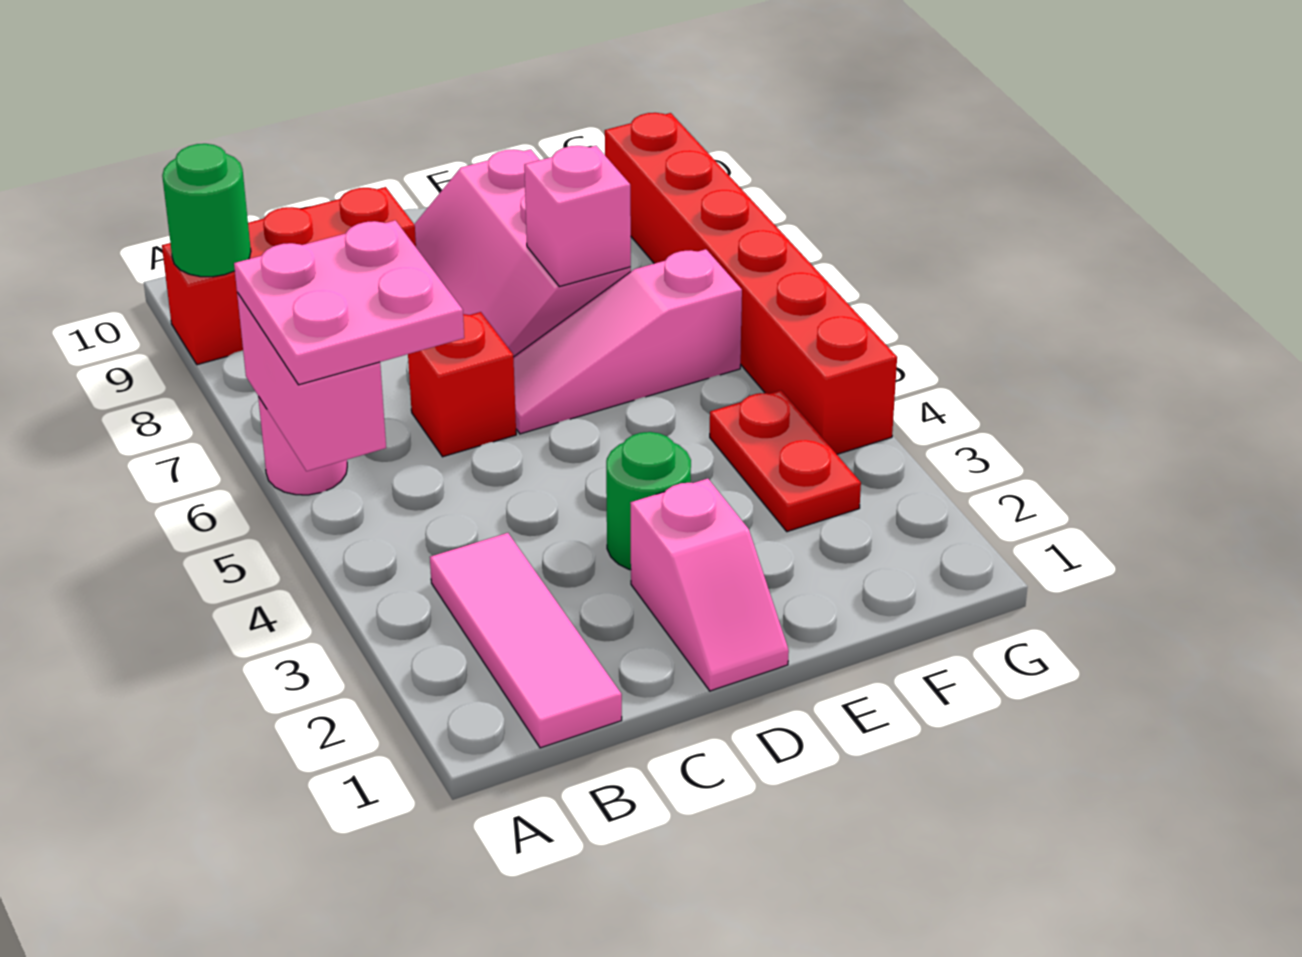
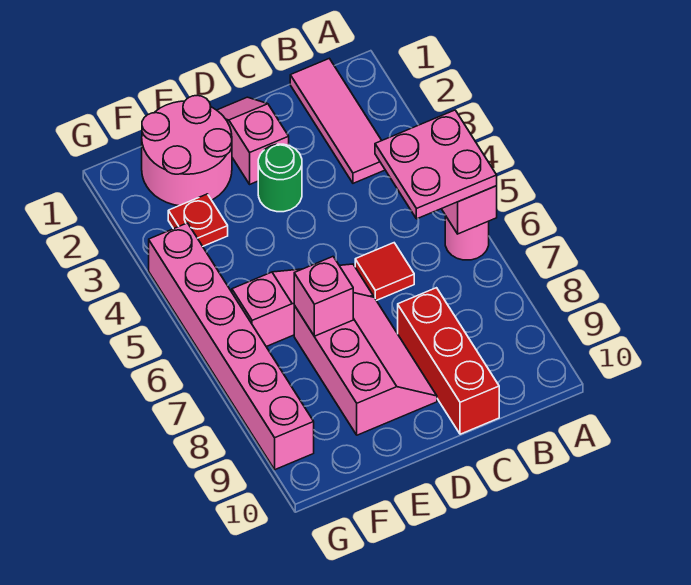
red brick A9:C9 level 1 -> red brick C8:C10 level 1
green round brick A9 level 2 -> none
red brick C6 level 1 -> red tile C6 level 1
none -> pink round brick E1:F2 level 1
red plate F3:F4 level 1 -> red plate F3 level 1
red brick G4:G9 level 1 -> pink brick G4:G9 level 1

